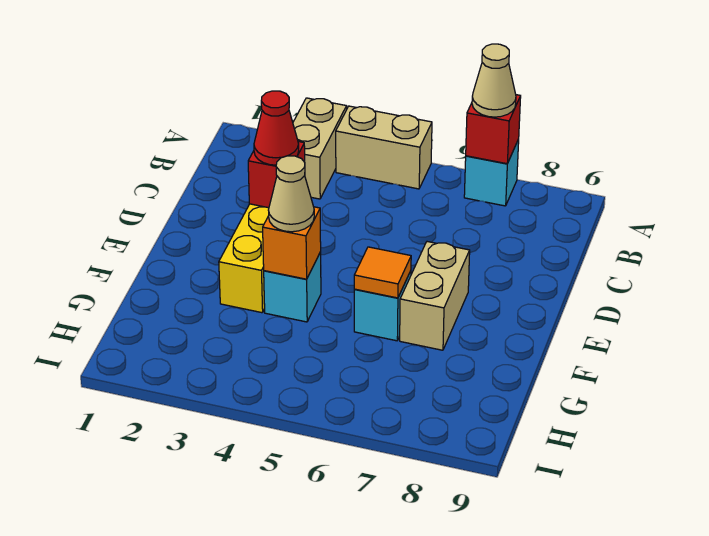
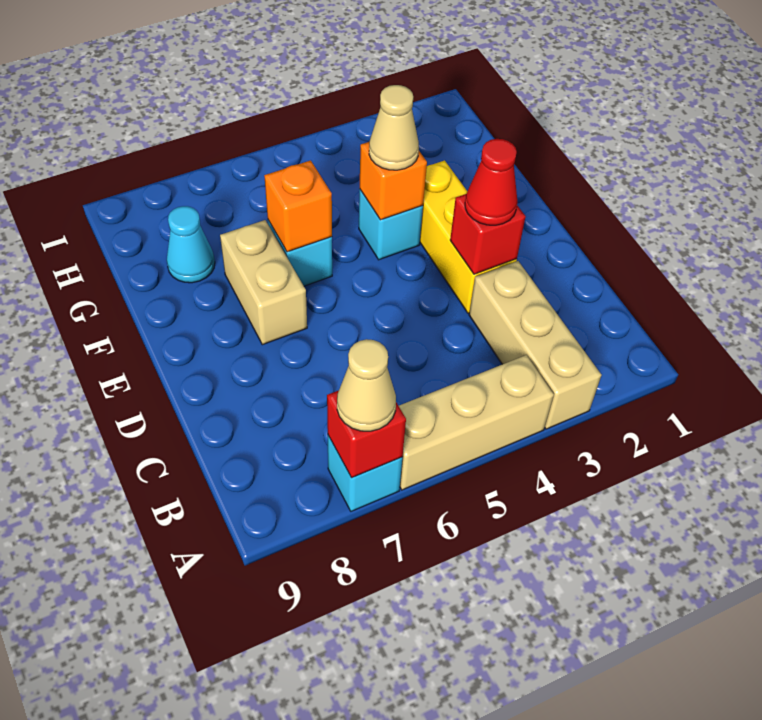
tan brick A3:B3 level 1 -> tan brick A3:C3 level 1
tan brick A4:A5 level 1 -> tan brick A4:A6 level 1
orange tile F6 level 2 -> orange brick F6 level 2
none -> cyan cone G8 level 1

